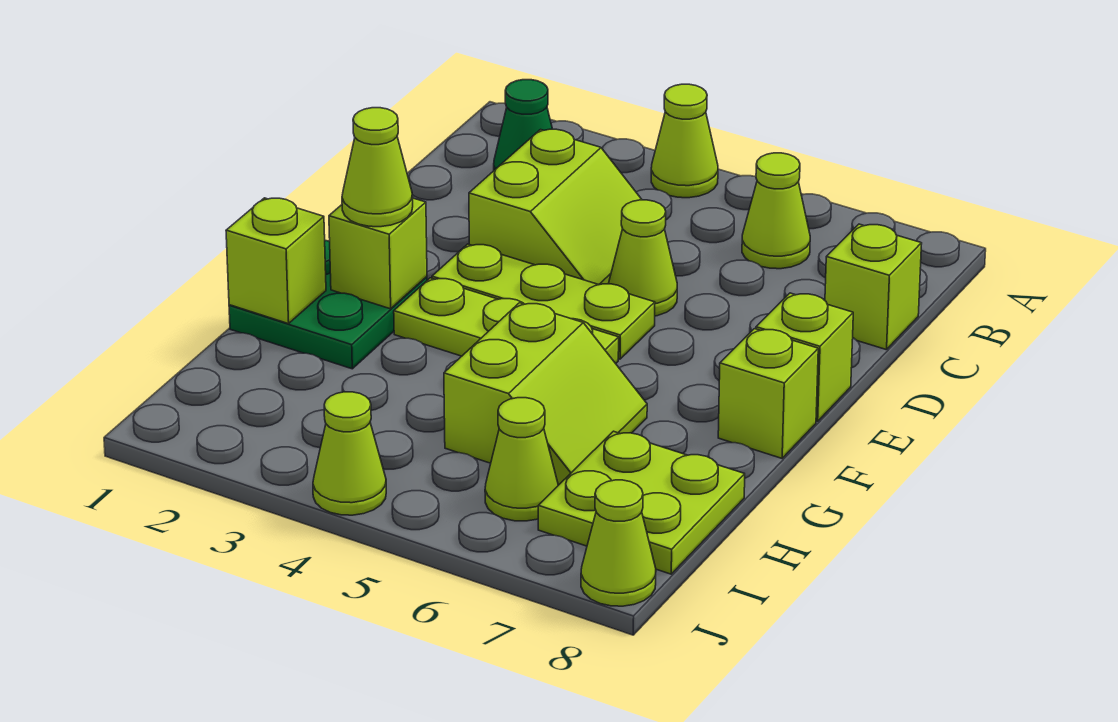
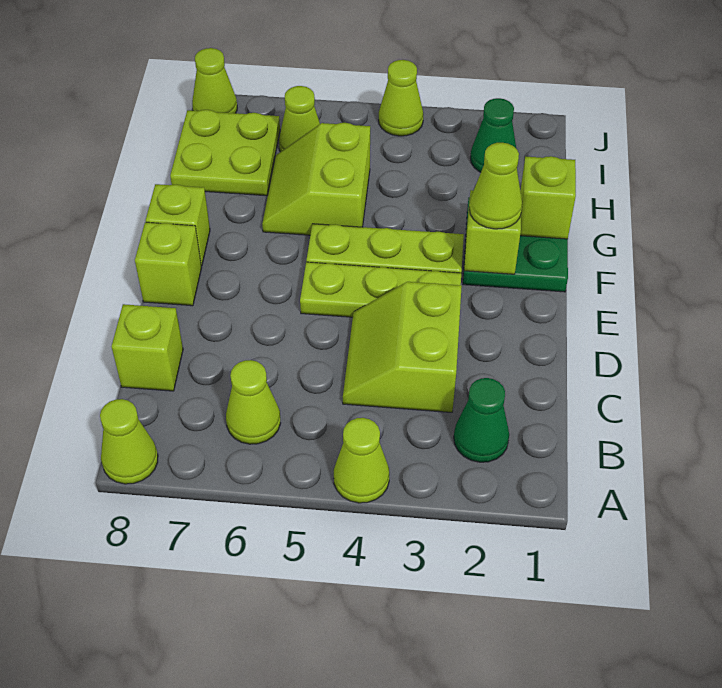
lime cone D5 level 1 -> lime cone A8 level 1
none -> green cone I2 level 1

